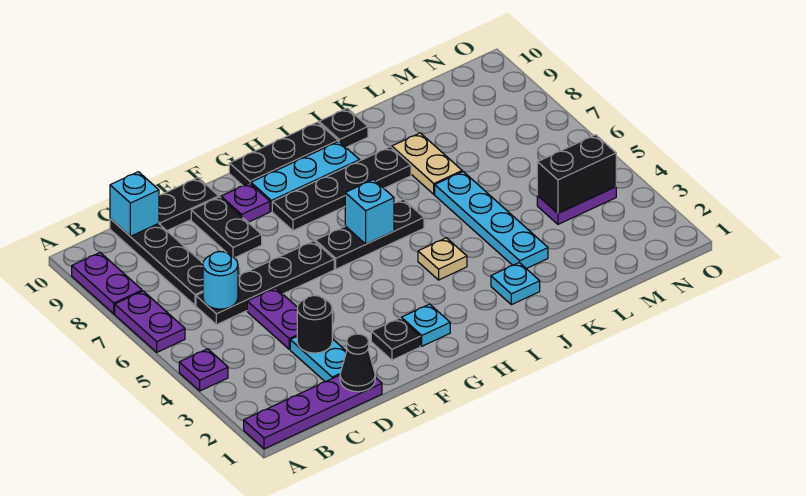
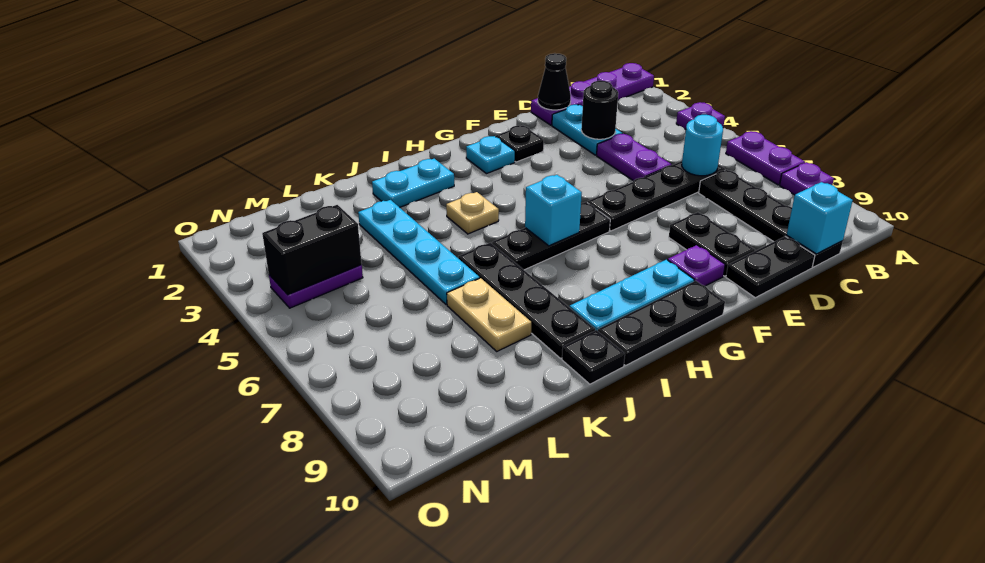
purple plate A8:A9 level 1 -> purple plate A8 level 1
black plate G8:J8 level 1 -> black plate J6:J9 level 1
cyan plate J2 level 1 -> cyan plate I2:J2 level 1

